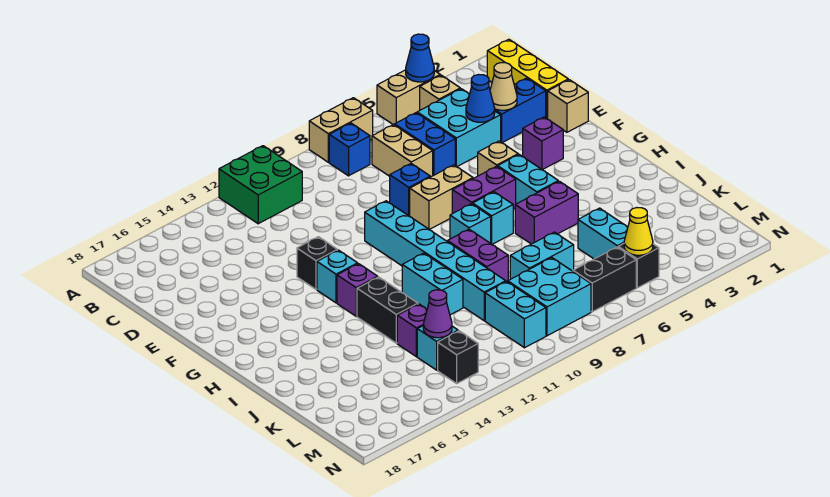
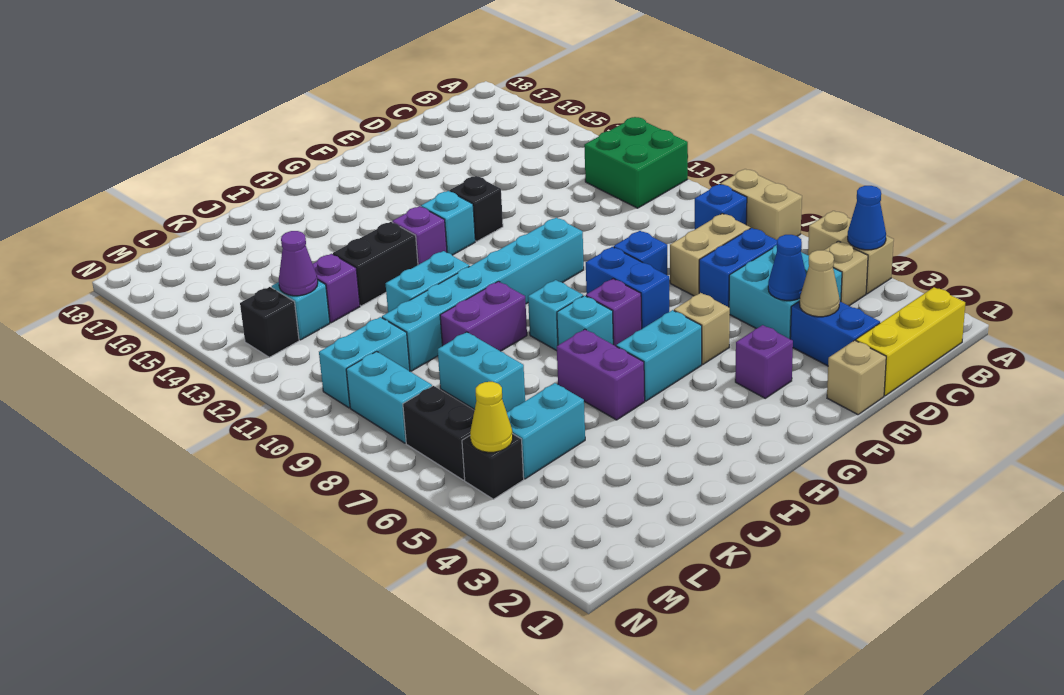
tan brick F7:F8 level 1 -> blue brick F7:F8 level 1
purple brick G6:G7 level 1 -> purple brick G7 level 1
cyan brick L8:M9 level 1 -> cyan brick M8:M9 level 1

